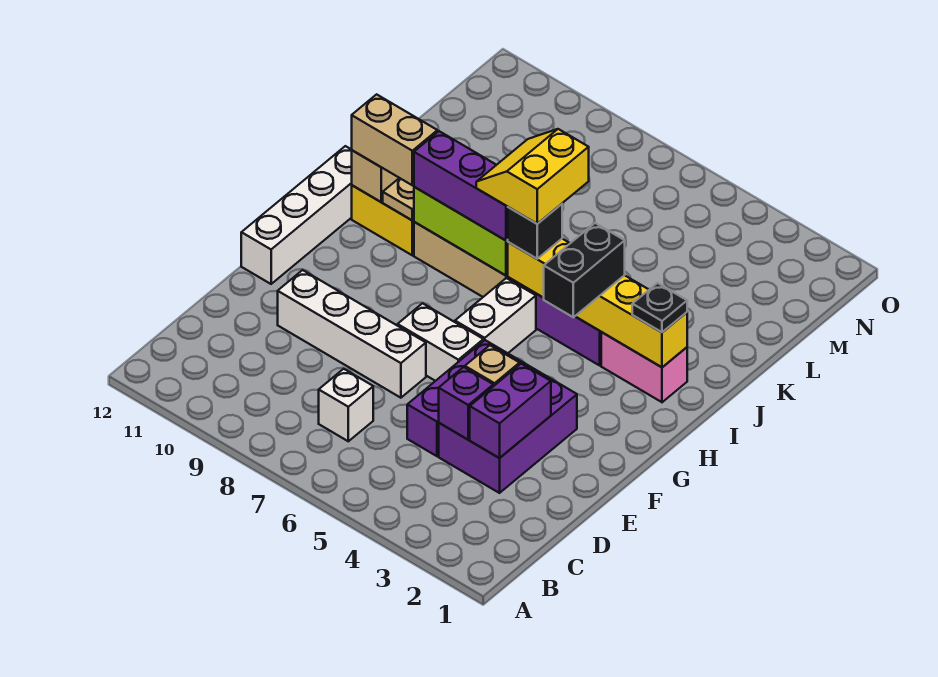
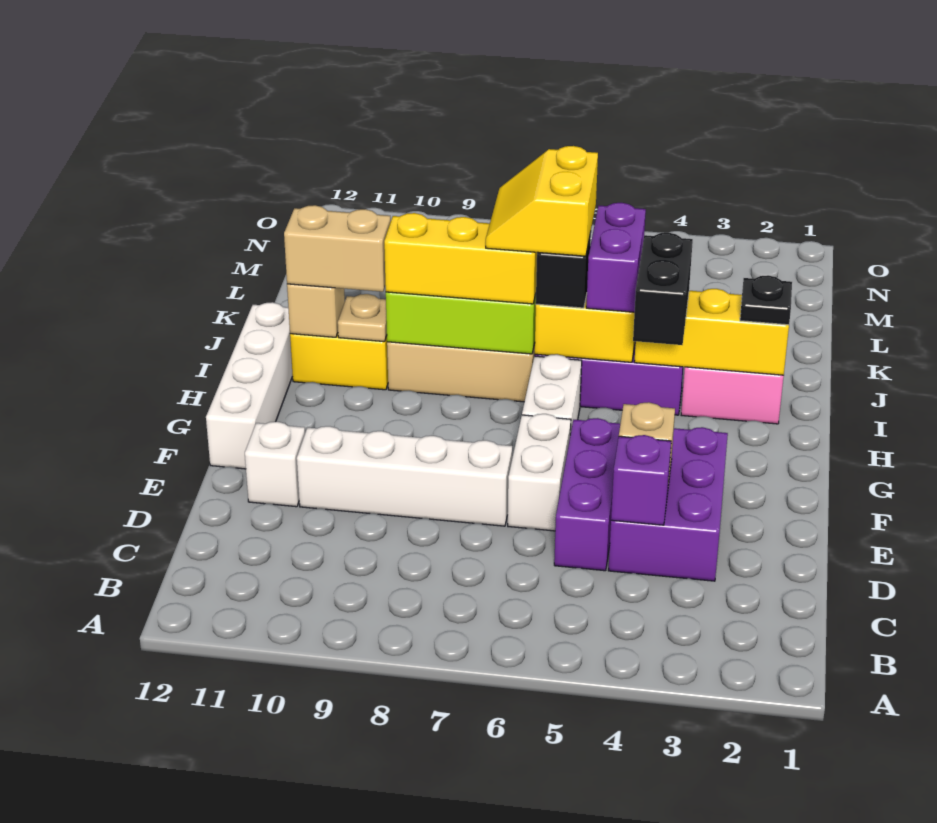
white brick C7 level 1 -> white brick E11 level 1
purple brick D3:E3 level 2 -> purple brick I5:J5 level 3
white brick F6:F7 level 1 -> white brick E6:F6 level 1
purple brick I7:I9 level 3 -> yellow brick I7:I9 level 3

